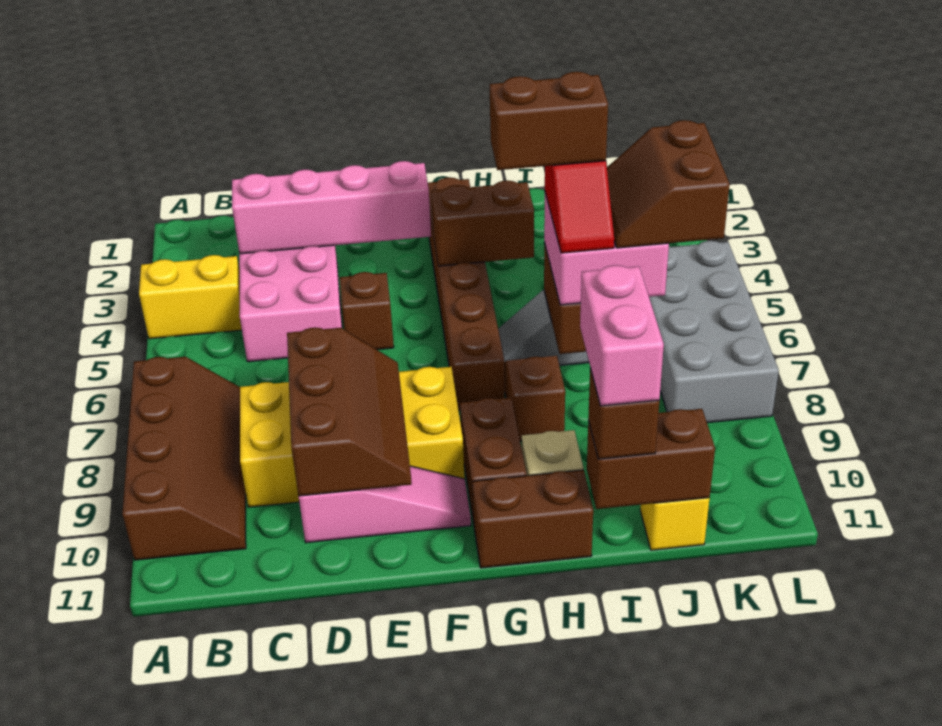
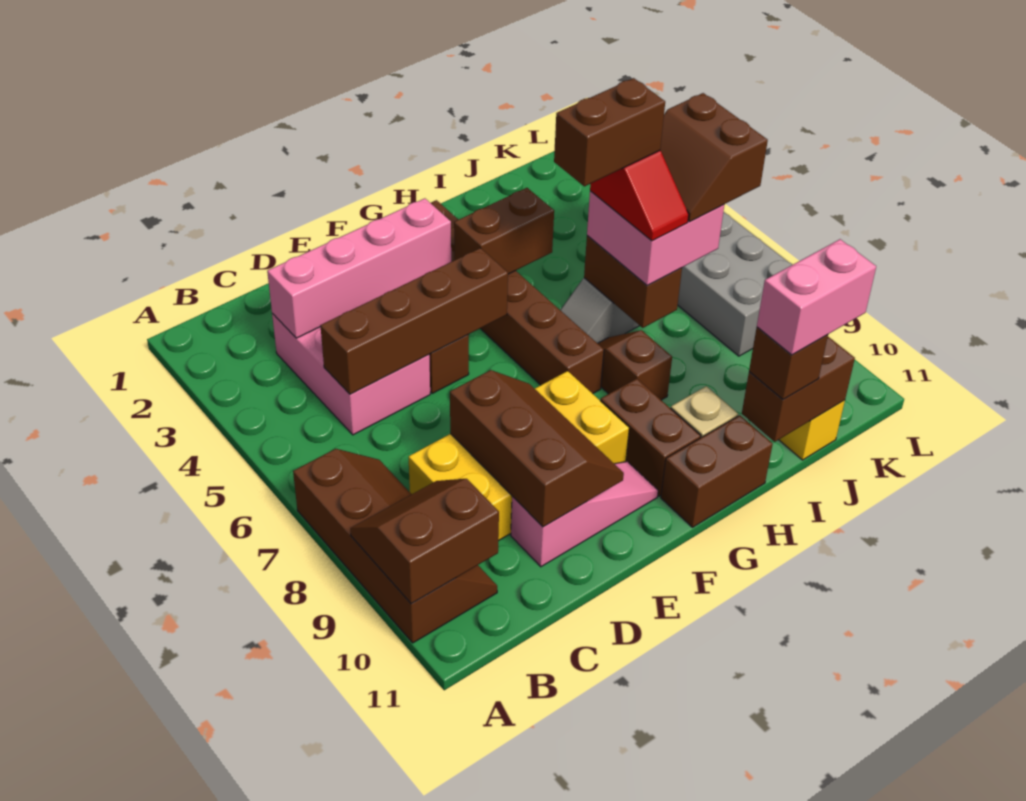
yellow brick A4:B4 level 1 -> none
none -> brown slope A9:B10 level 2 top 10
none -> brown brick C5:F5 level 2
pink brick I10:I11 level 4 -> pink brick I11:J11 level 4

